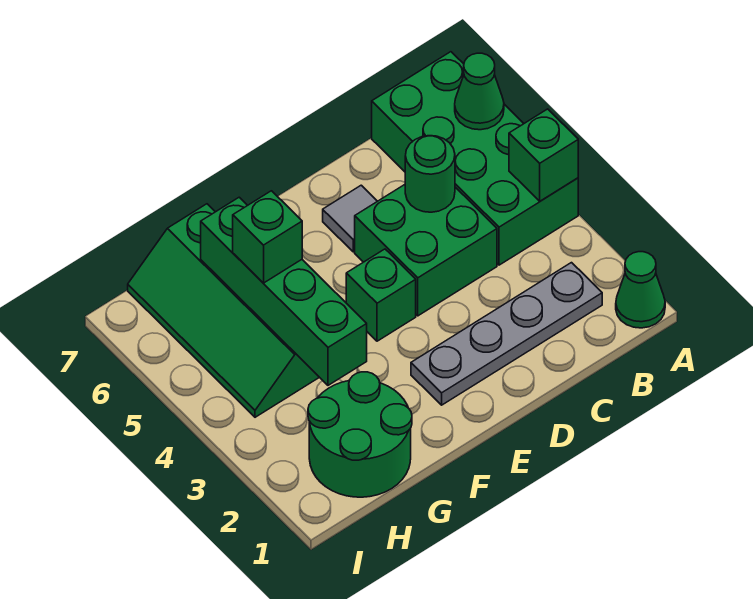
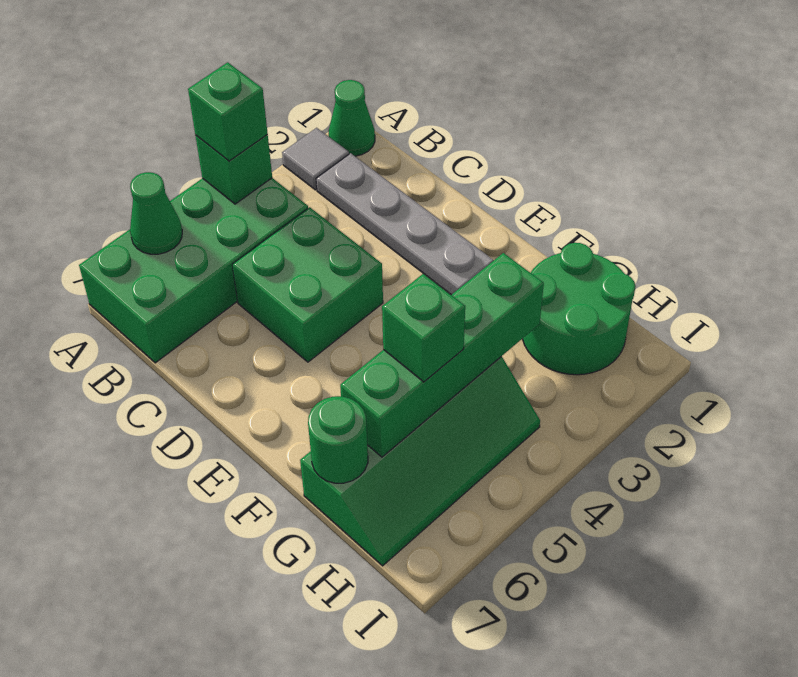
green round brick C5 level 2 -> green round brick G7 level 2
grey tile D6 level 1 -> grey tile A2 level 1
green brick E4 level 1 -> green brick A4 level 3

